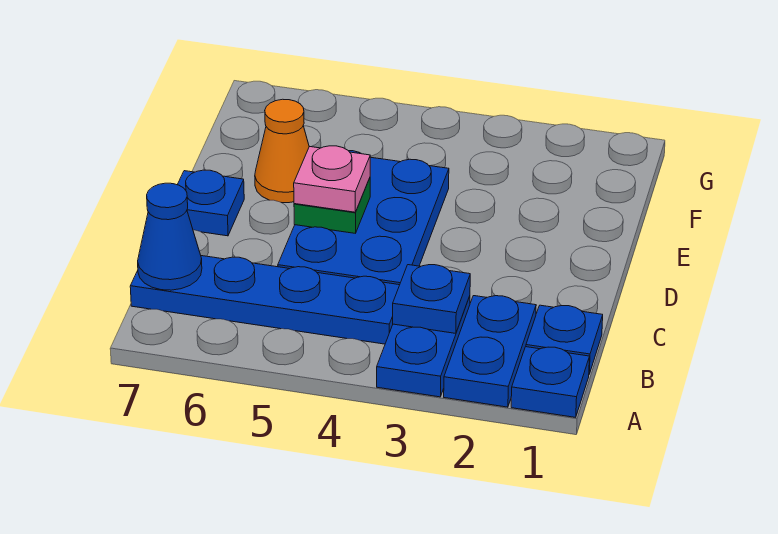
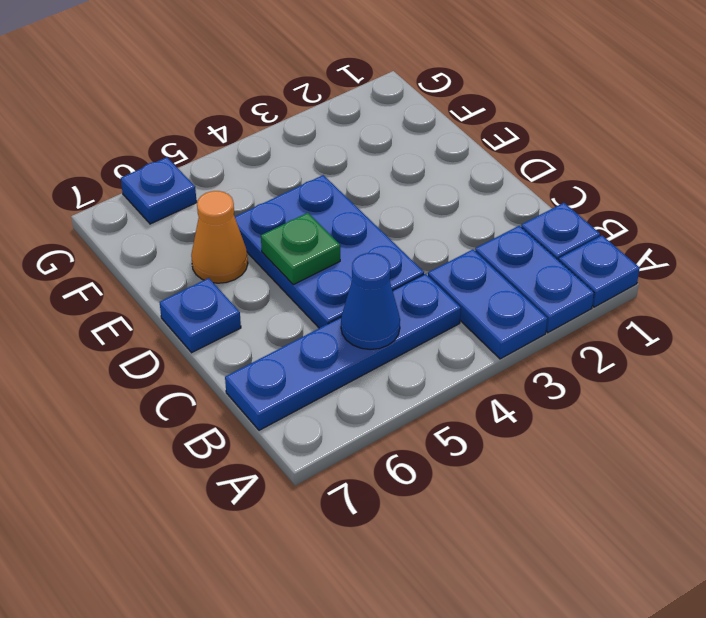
blue plate B3 level 2 -> blue plate G6 level 1
blue cone B7 level 2 -> blue cone B5 level 2
pink plate D5 level 3 -> none

